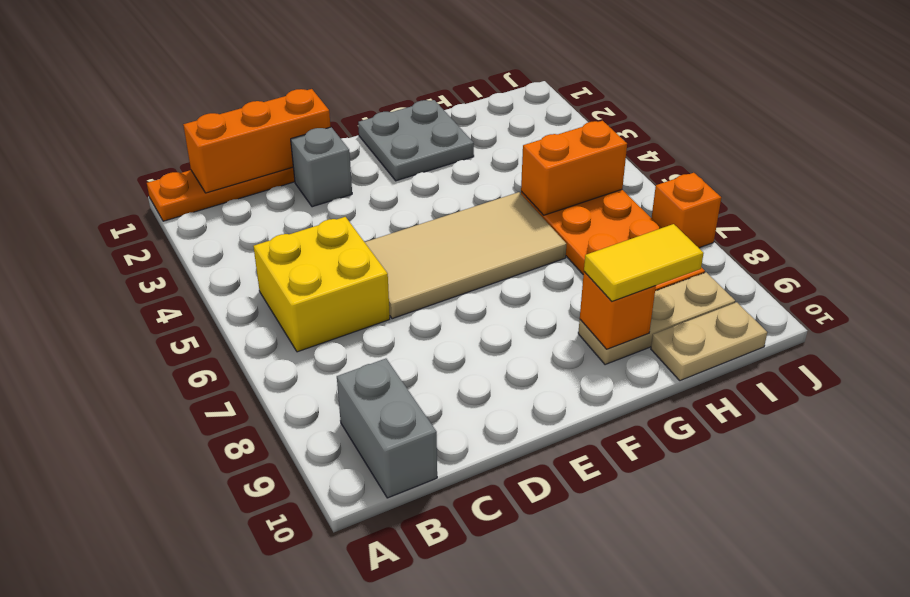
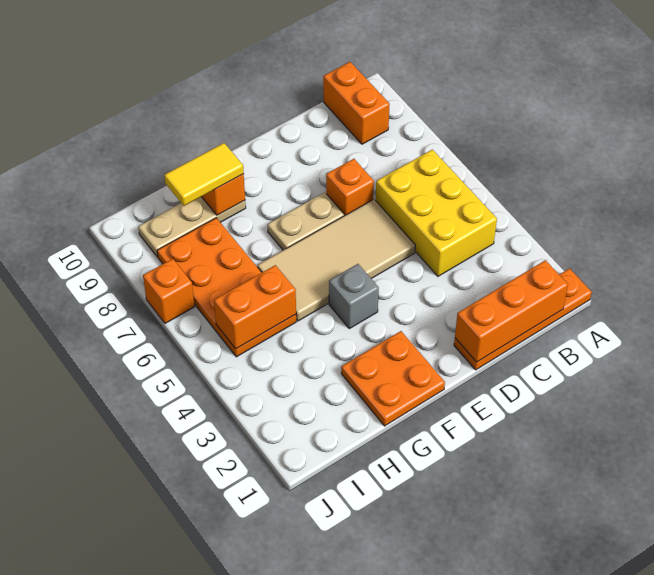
yellow brick B5:C6 level 1 -> yellow brick B4:C6 level 1
grey brick B9:B10 level 1 -> orange brick B9:B10 level 1
grey brick D2 level 1 -> grey brick F4 level 1
none -> orange brick D7 level 1
grey plate F1:G2 level 1 -> orange plate F1:G2 level 1
tan plate H10:I10 level 1 -> tan plate E7:F7 level 1

